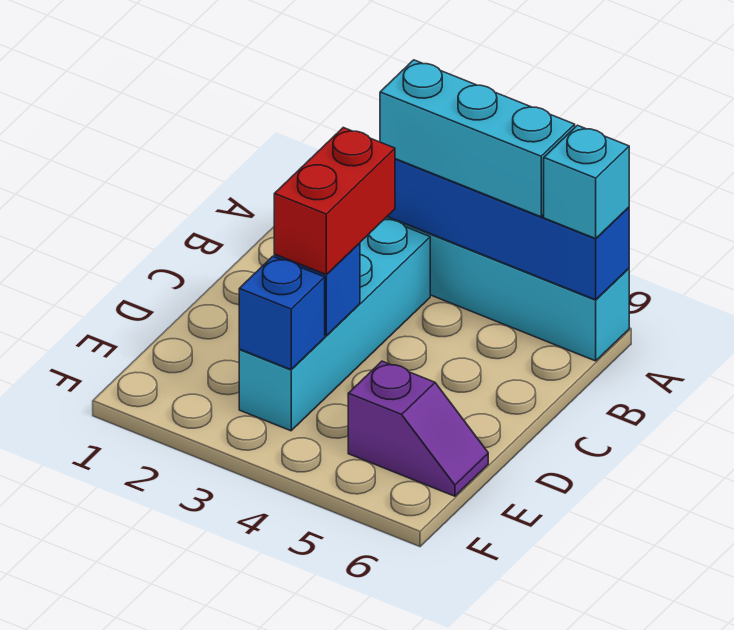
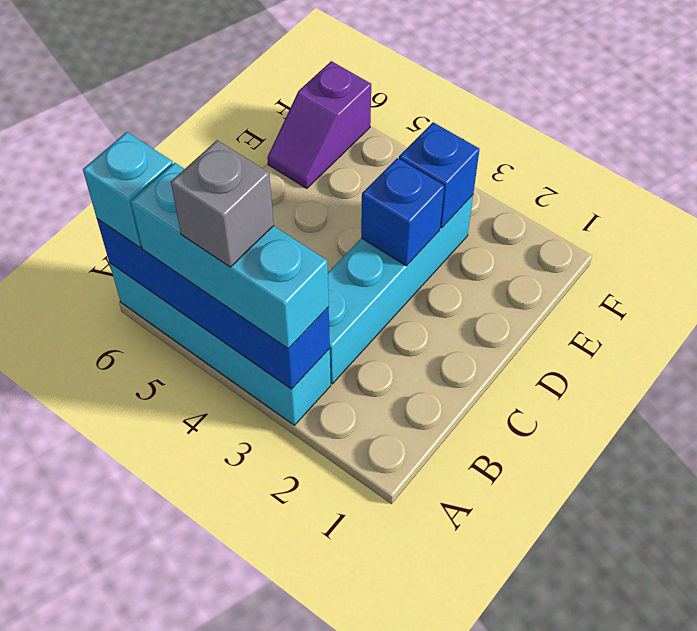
none -> grey brick A4 level 4
red brick C3:D3 level 3 -> none
purple slope E5:E6 level 1 top 5 -> purple slope E6:F6 level 1 top F

